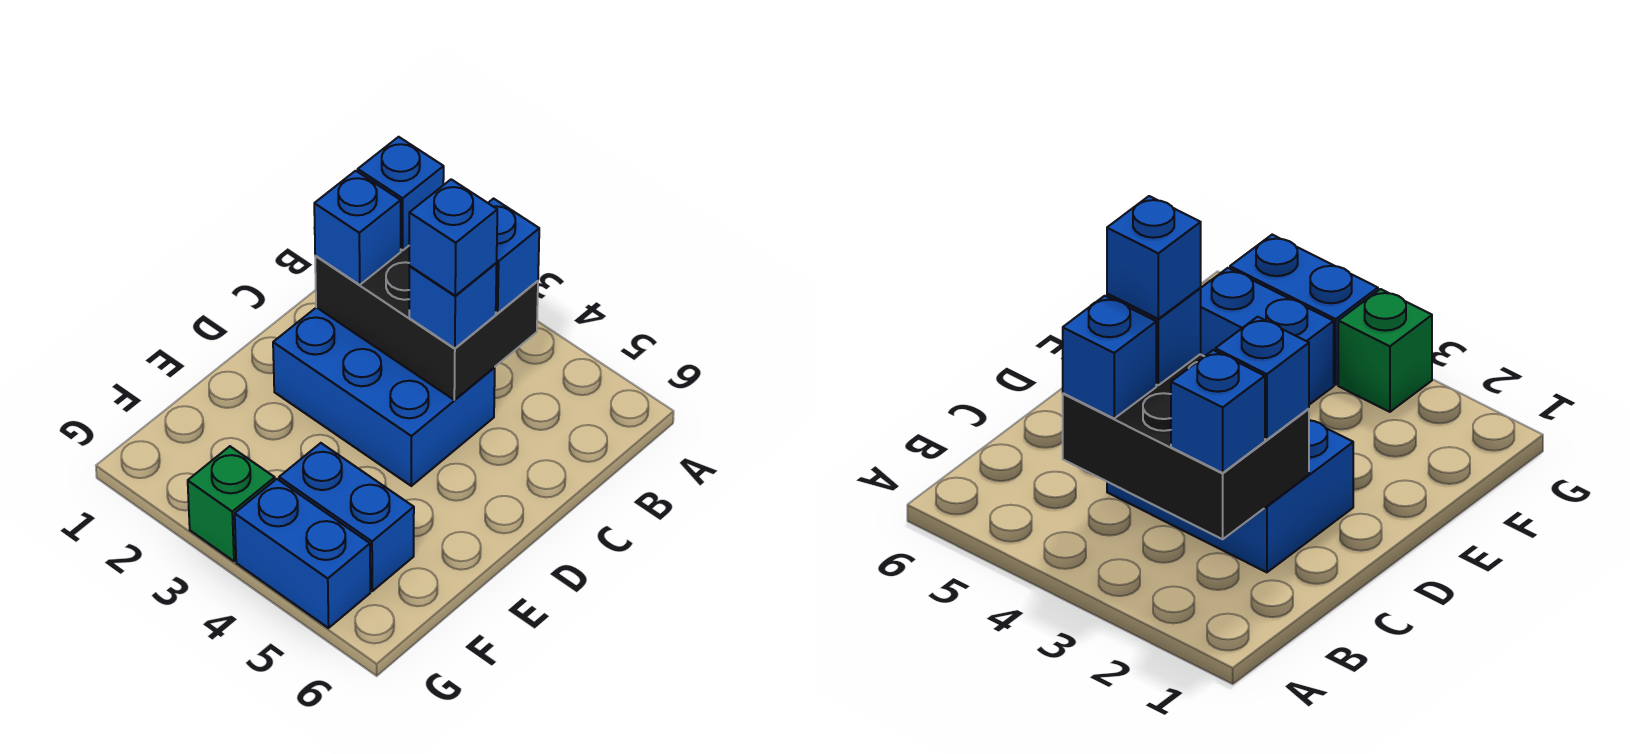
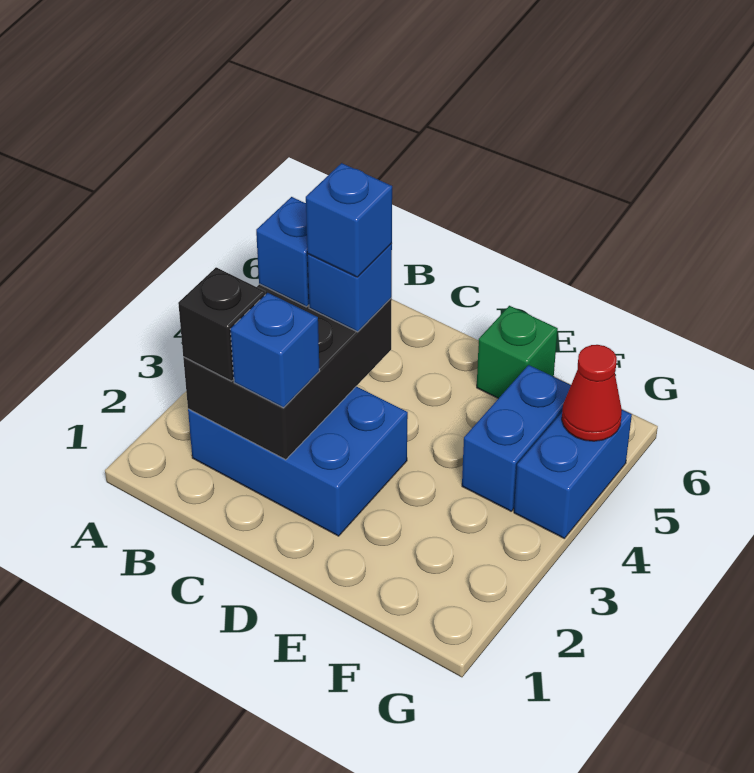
blue brick B2 level 3 -> black brick B2 level 3
blue brick C2:D4 level 1 -> blue brick B2:D3 level 1
green brick G3 level 1 -> green brick E6 level 1
none -> red cone G5 level 2

